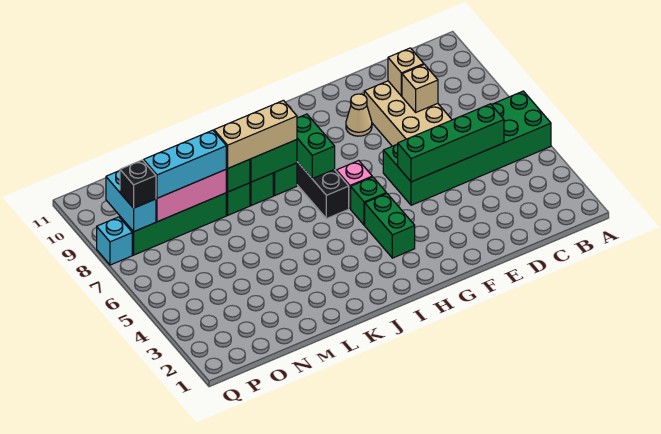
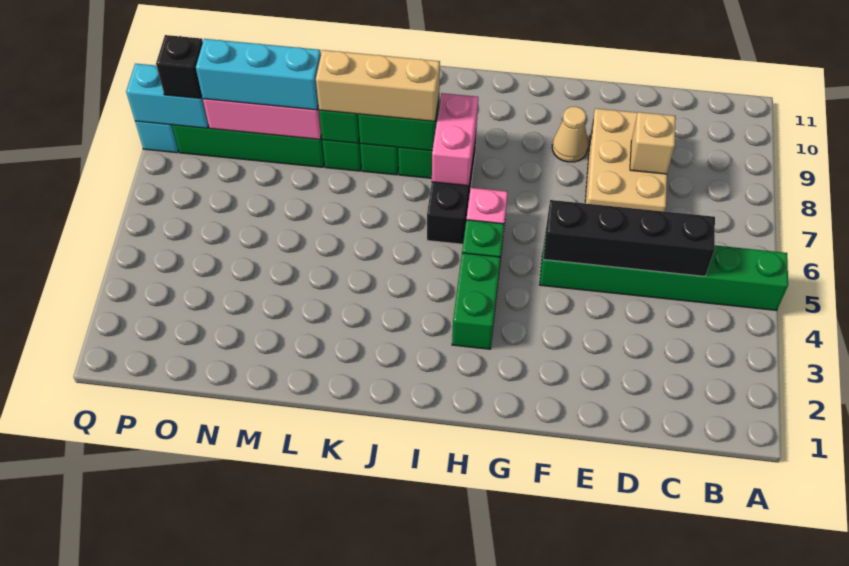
green brick A5:F6 level 1 -> green brick A5:F5 level 1
green brick C5:F5 level 2 -> black brick C5:F5 level 2
tan brick D9 level 2 -> none
green brick I7:I8 level 2 -> pink brick I7:I8 level 2
cyan brick P8:P9 level 2 -> cyan brick P8:Q8 level 2

